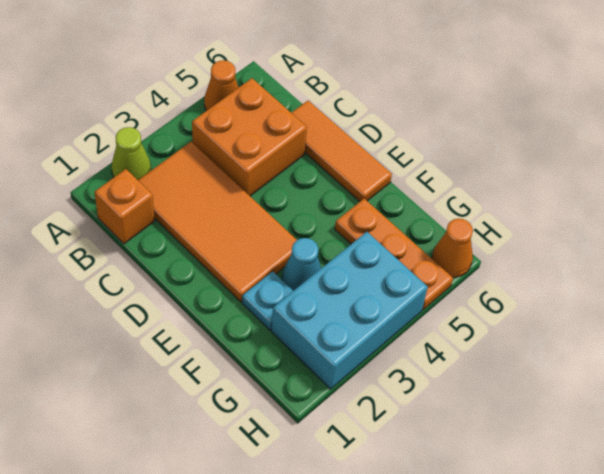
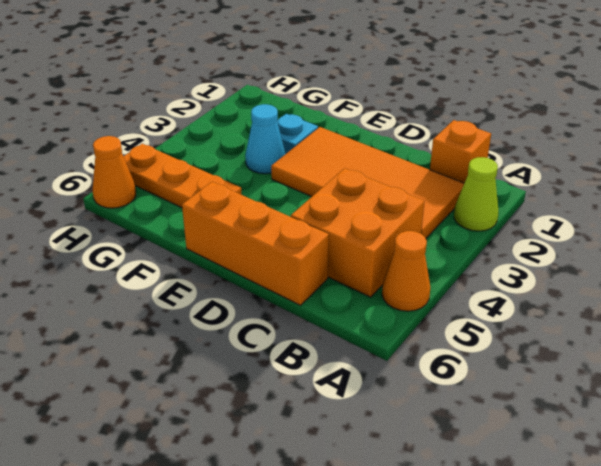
orange tile C6:E6 level 1 -> orange brick C6:E6 level 1
cyan brick G2:H4 level 1 -> none

